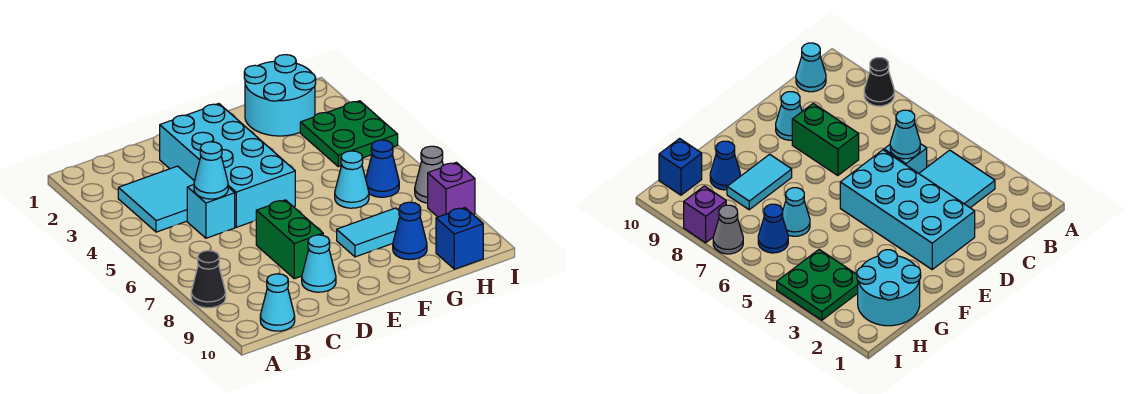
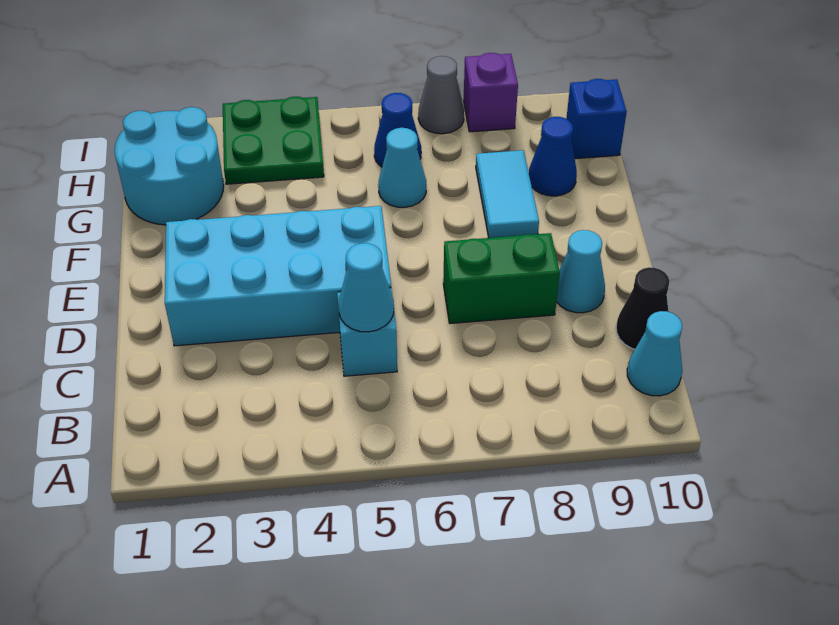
black cone A8 level 1 -> black cone C10 level 1
cyan tile B3:C4 level 1 -> none

